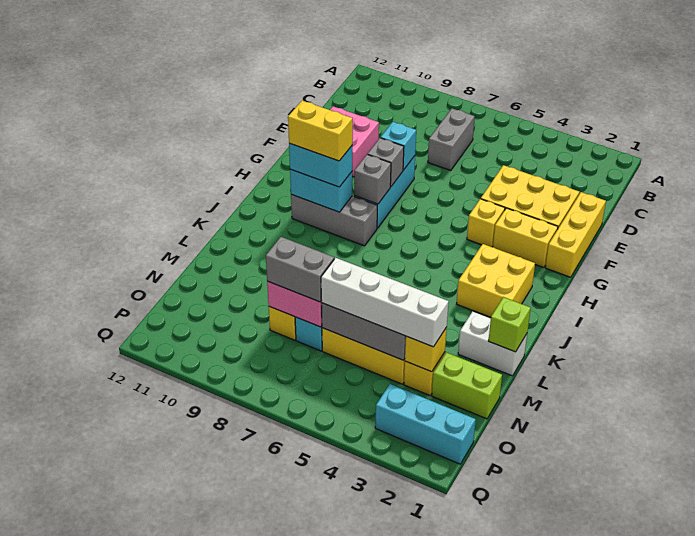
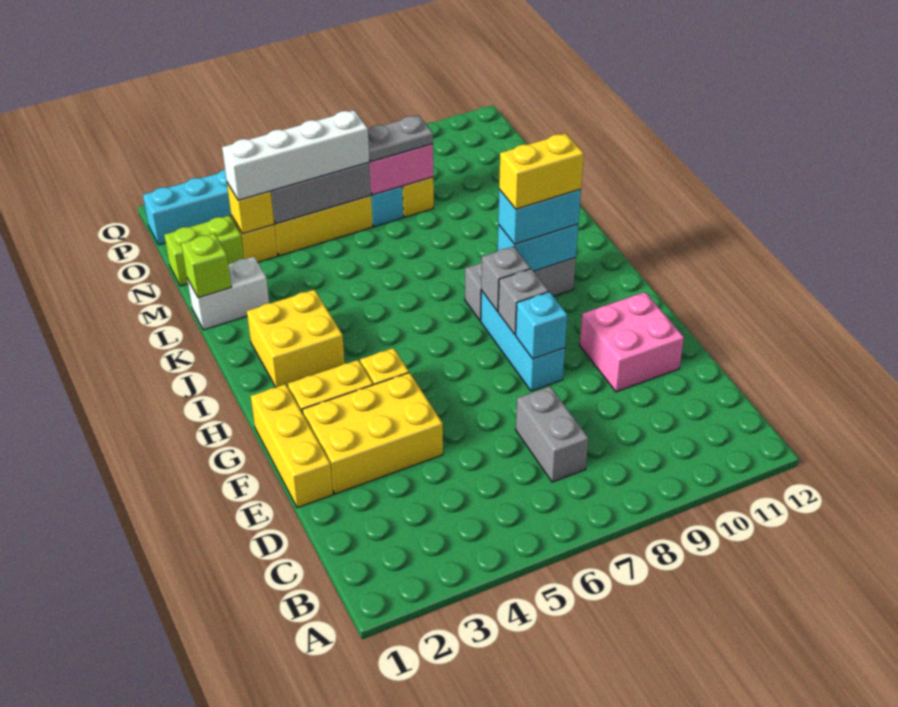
grey brick N7:N8 level 3 -> grey plate N7:N8 level 3

